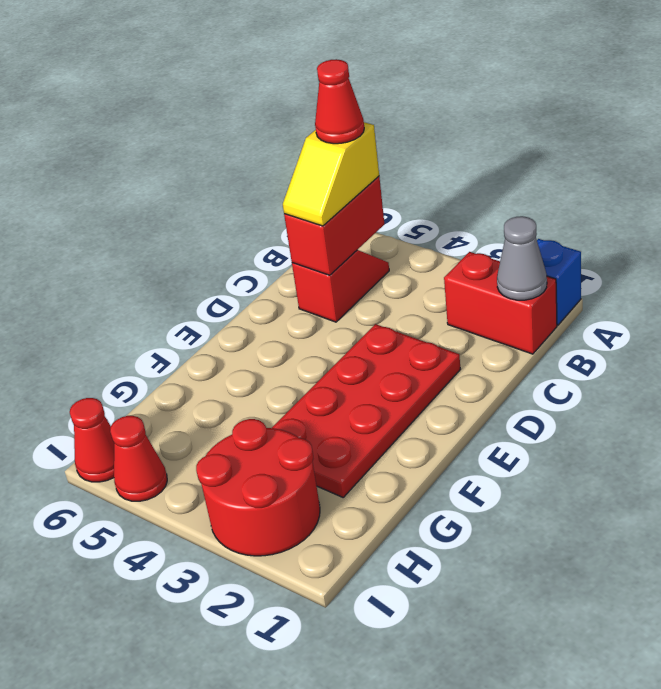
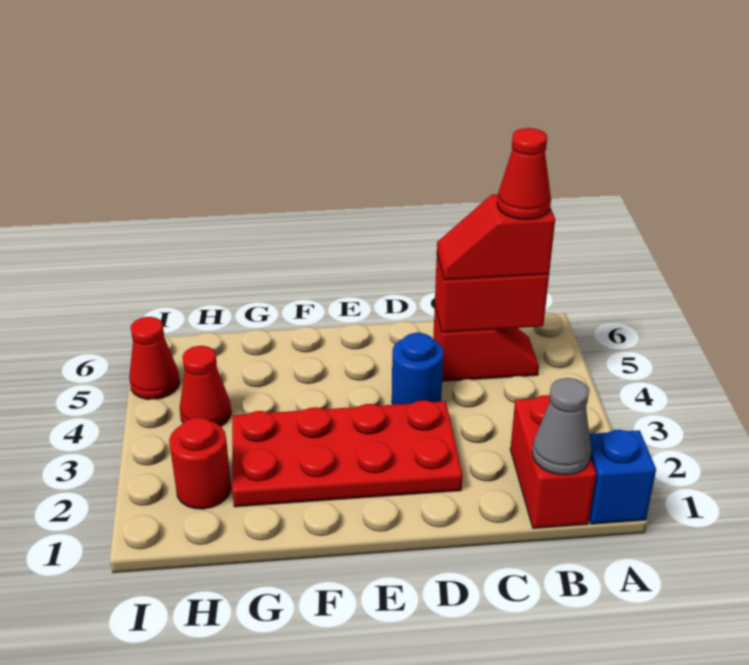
yellow slope B5:C5 level 3 top B -> red slope B5:C5 level 3 top B
none -> blue round brick D4 level 1
red round brick H2:I3 level 1 -> red round brick H2 level 1
red cone I6 level 1 -> red cone H4 level 1

